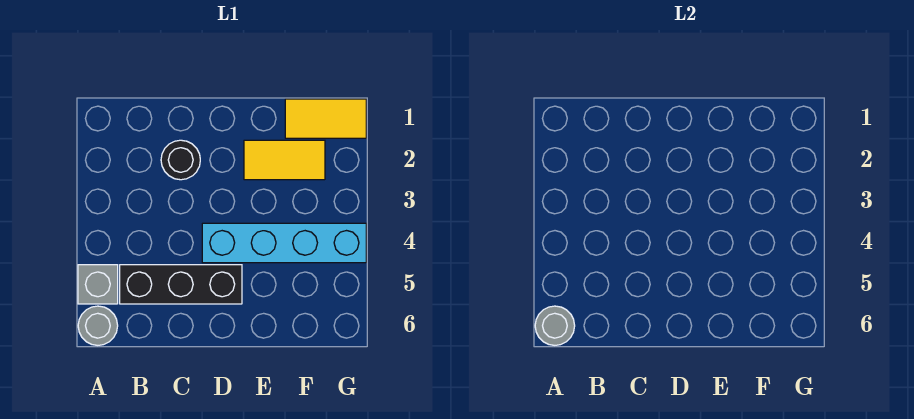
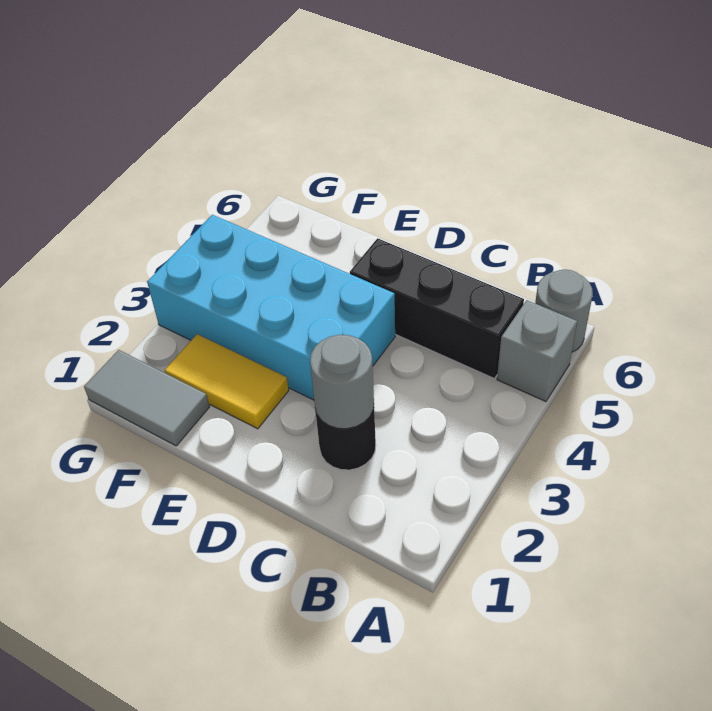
grey round brick A6 level 2 -> grey round brick C2 level 2
cyan brick D4:G4 level 1 -> cyan brick D3:G4 level 1
yellow tile F1:G1 level 1 -> grey tile F1:G1 level 1

